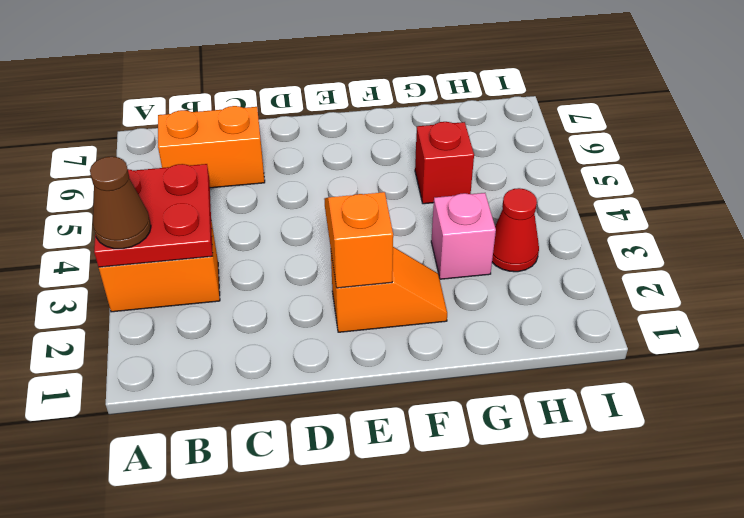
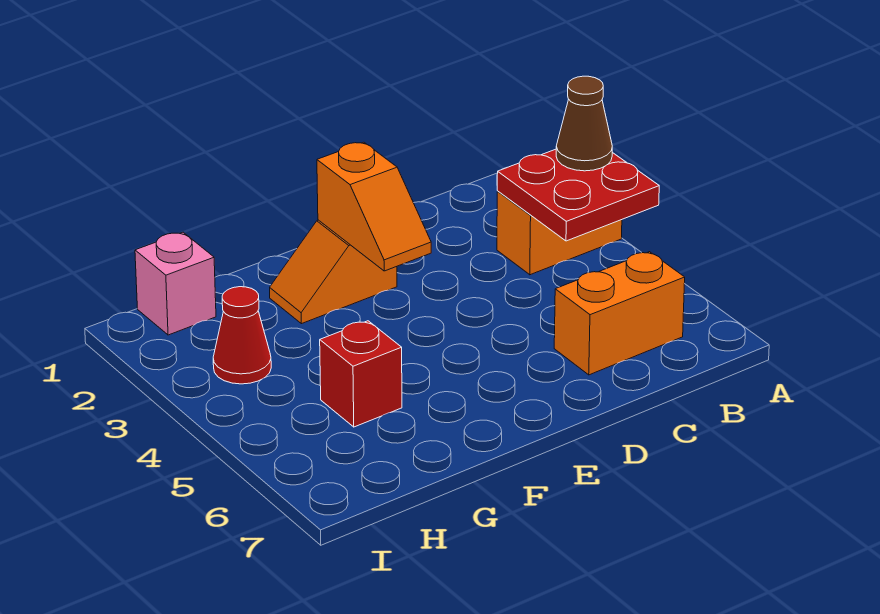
pink brick G3 level 1 -> pink brick H1 level 1

